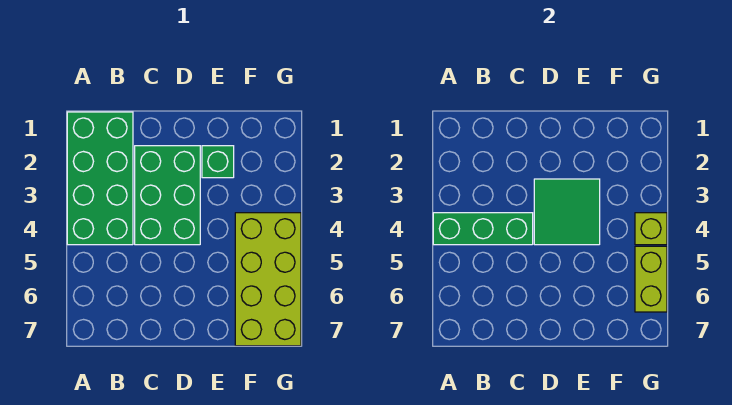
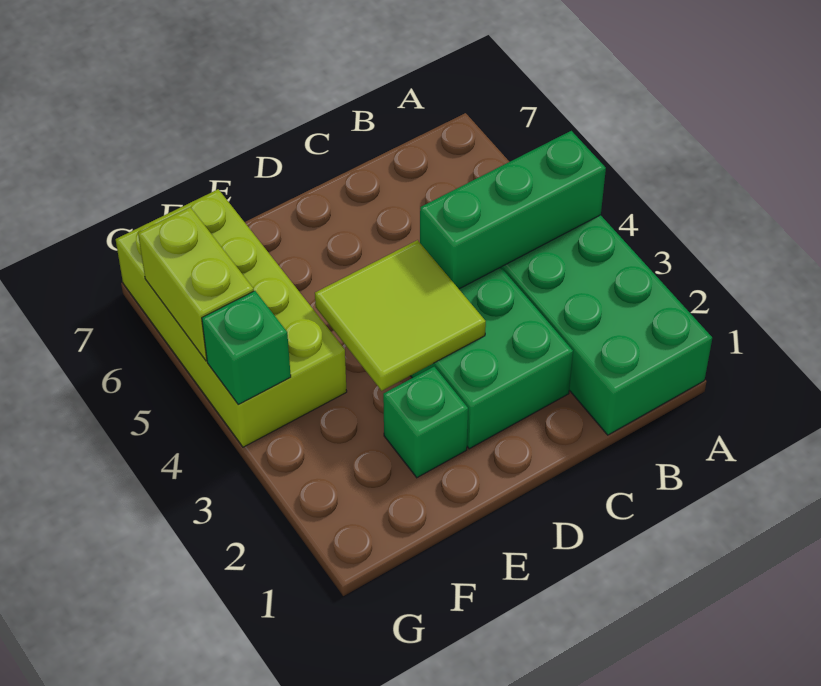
green tile D3:E4 level 2 -> lime tile D3:E4 level 2
lime brick G4 level 2 -> green brick G4 level 2

